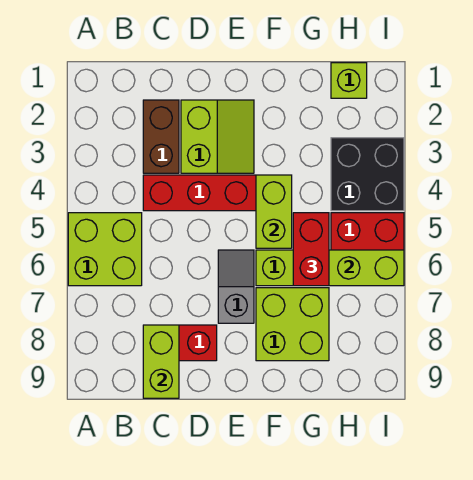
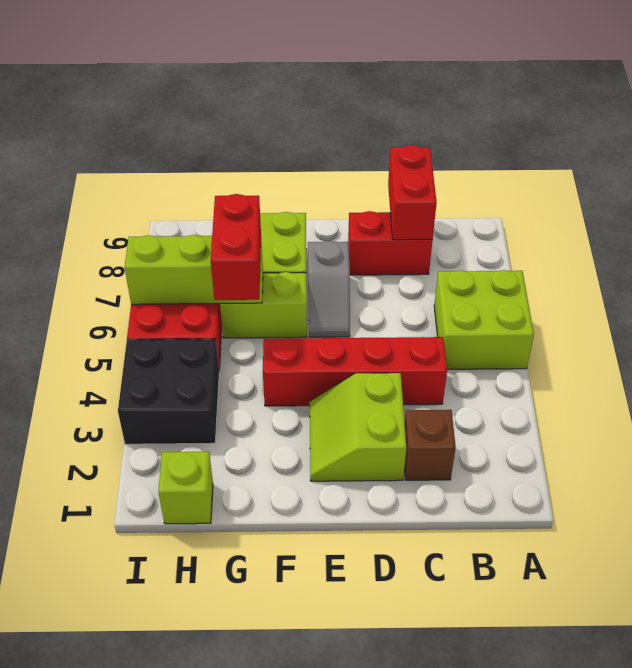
brown brick C2:C3 level 1 -> brown brick C2 level 1
lime brick C8:C9 level 2 -> red brick C8:C9 level 2
lime brick F4:F5 level 2 -> none

